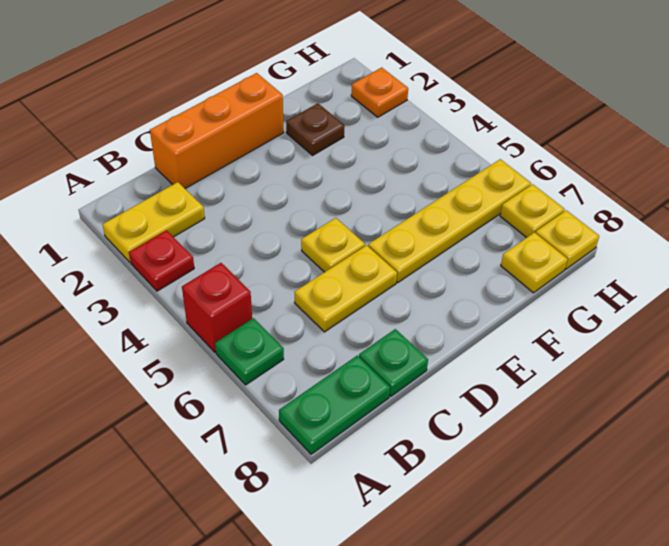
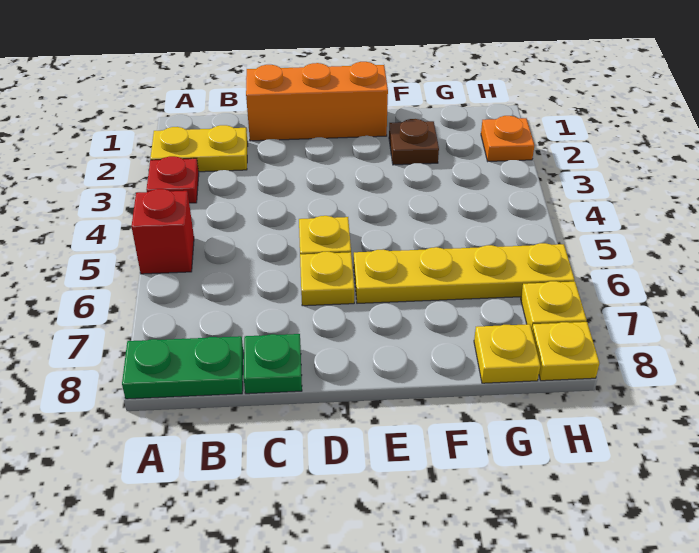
green plate A6 level 1 -> none
yellow plate C6:D6 level 1 -> yellow plate D6 level 1

